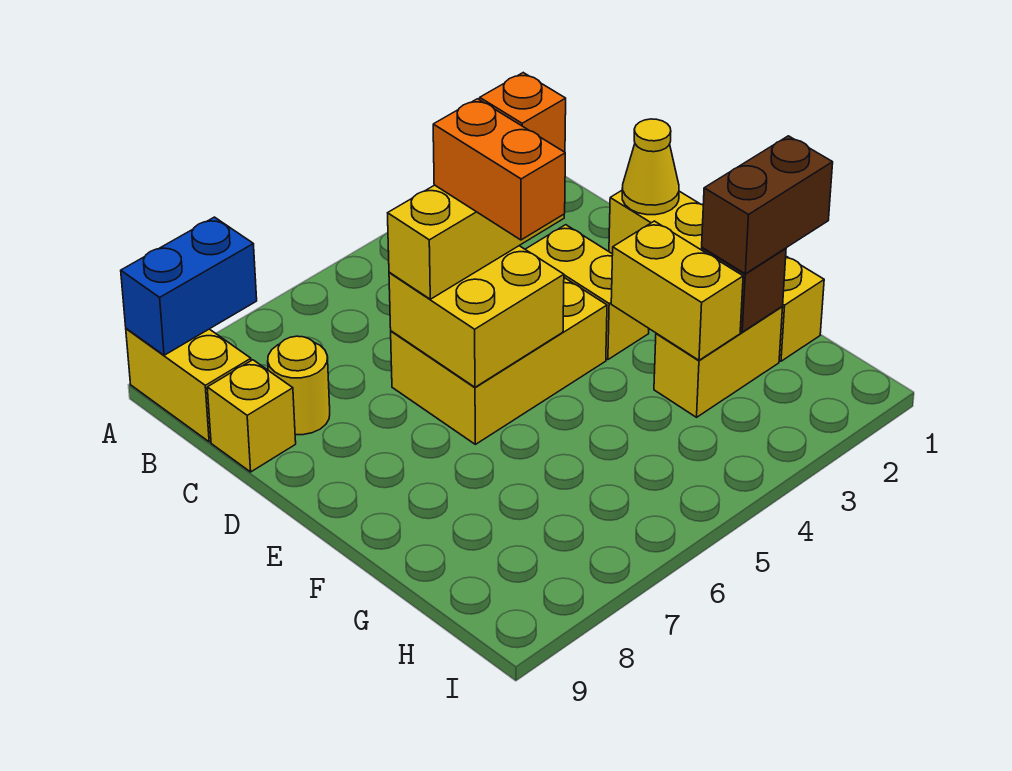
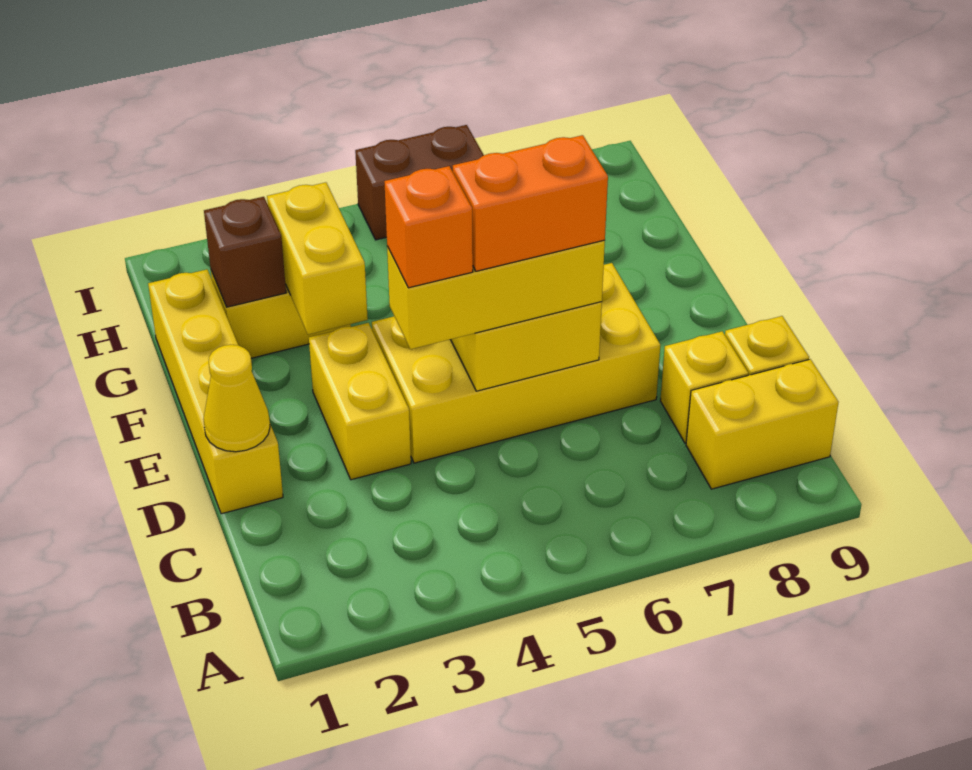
blue brick A8:A9 level 2 -> none
yellow brick A9:B9 level 1 -> yellow brick B8:B9 level 1
yellow round brick C8 level 1 -> yellow brick C8 level 1
yellow brick D4:E6 level 1 -> yellow brick D4:E7 level 1
orange brick D5:E5 level 4 -> orange brick D5:D6 level 4
brown brick G1:G2 level 3 -> brown brick I5:I6 level 1

